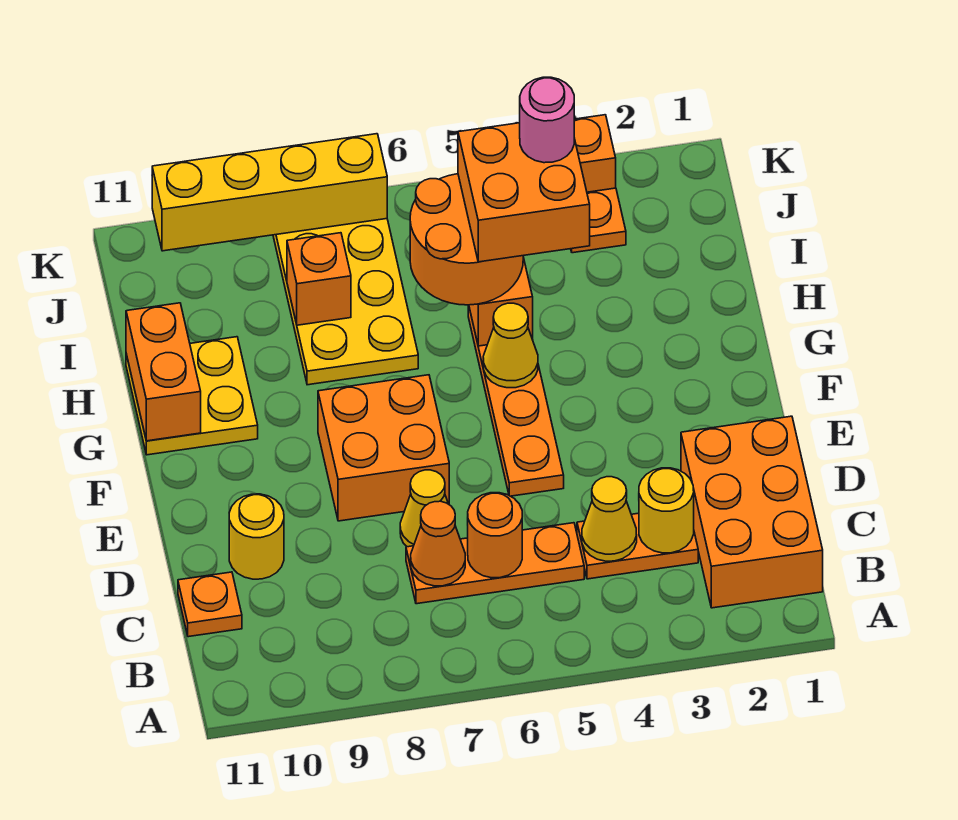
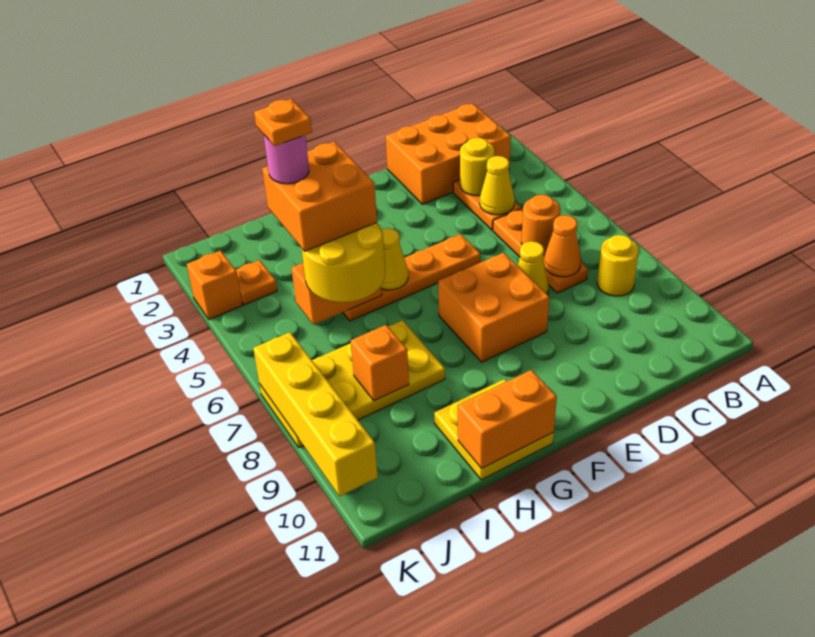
orange plate C11 level 1 -> orange plate I4 level 6
yellow round brick D10 level 1 -> yellow round brick B8 level 1
orange round brick H5:I6 level 3 -> yellow round brick H5:I6 level 3

